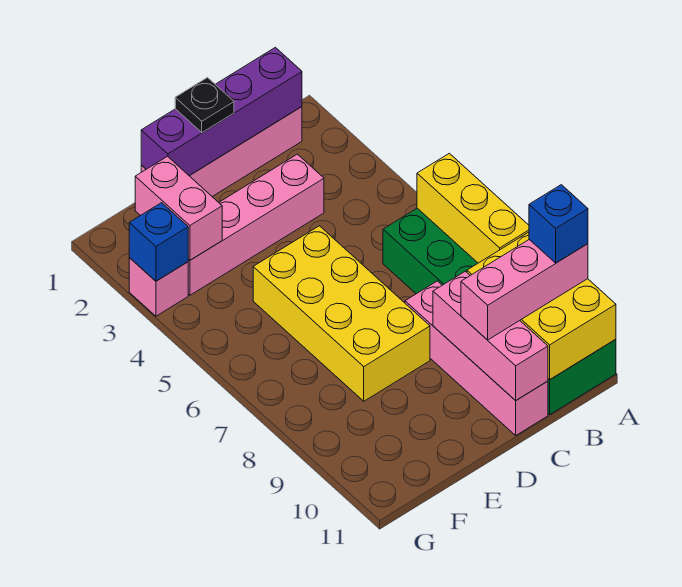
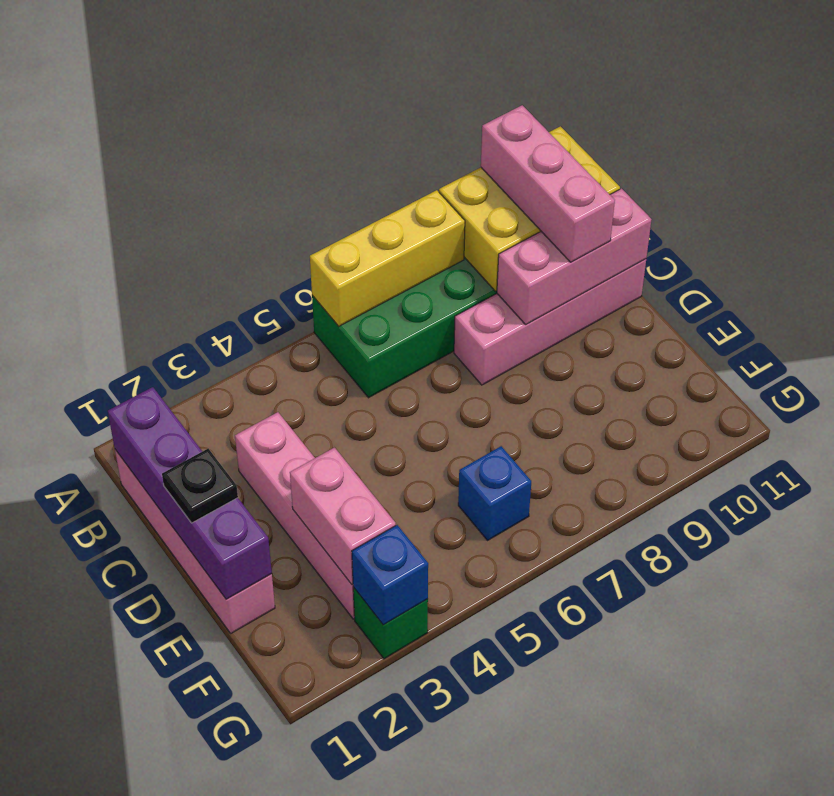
blue brick A10 level 4 -> blue brick F6 level 1
yellow brick D5:E8 level 1 -> none
pink brick F2:F3 level 2 -> pink brick E3:F3 level 2
pink brick G3 level 1 -> green brick G3 level 1

